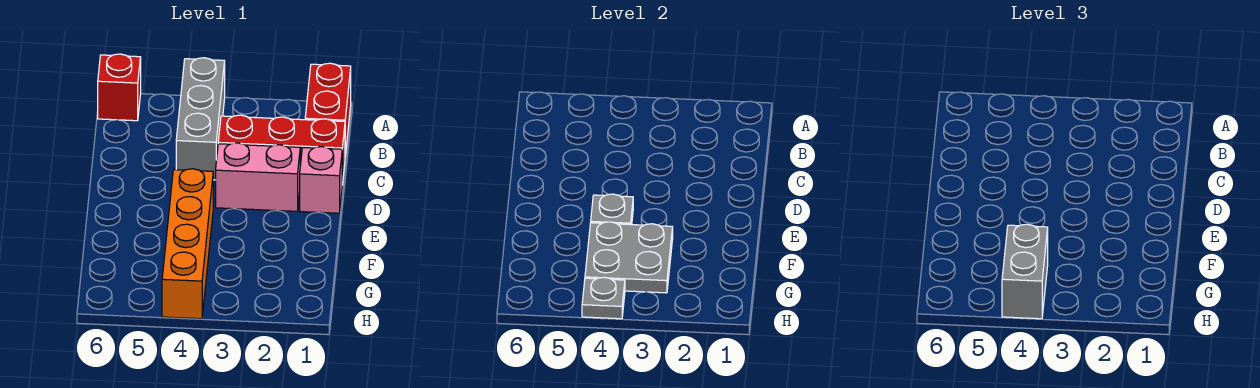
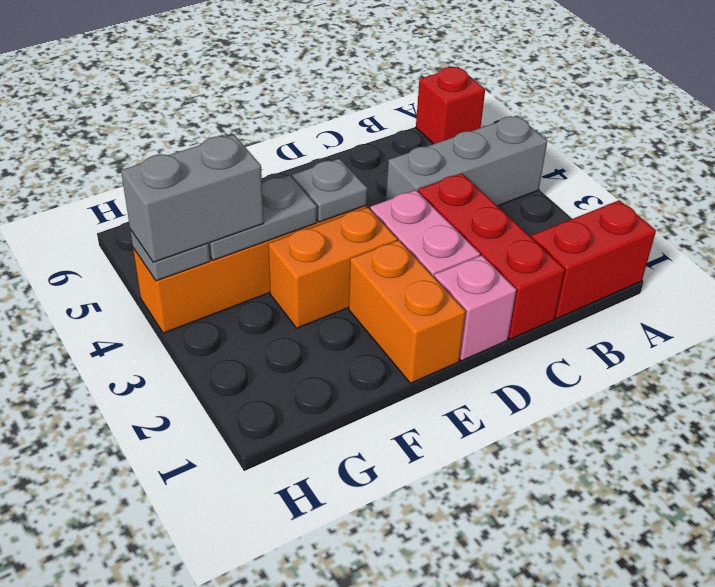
none -> orange brick E1:E2 level 1
none -> orange brick E3:F3 level 1
grey plate F3:G4 level 2 -> grey plate F4:G4 level 2

